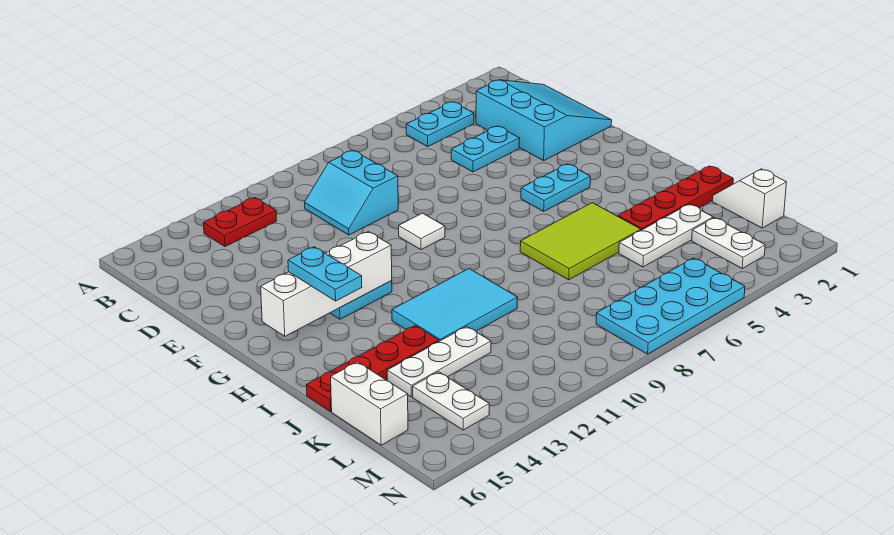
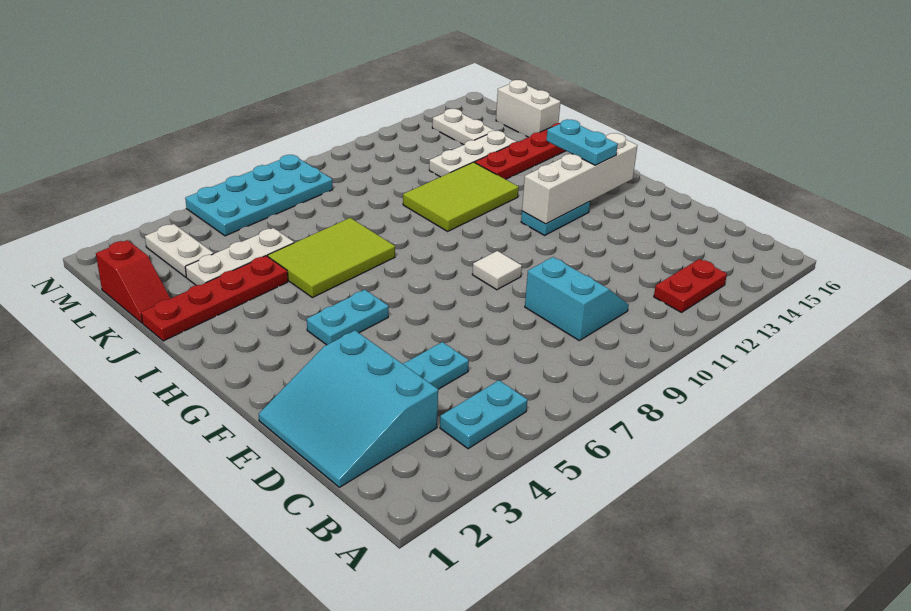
cyan tile I10:J12 level 1 -> lime tile I10:J12 level 1
white slope K1:L1 level 1 top L -> red slope K1:L1 level 1 top L

